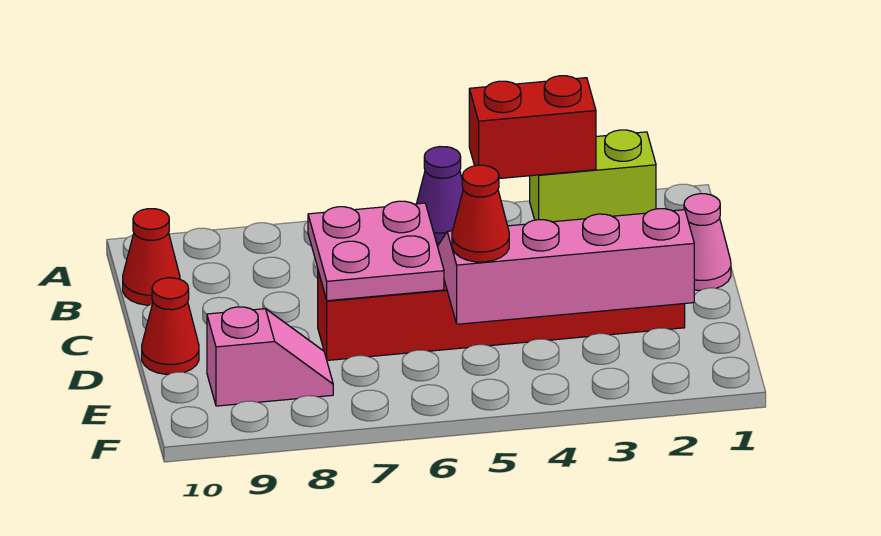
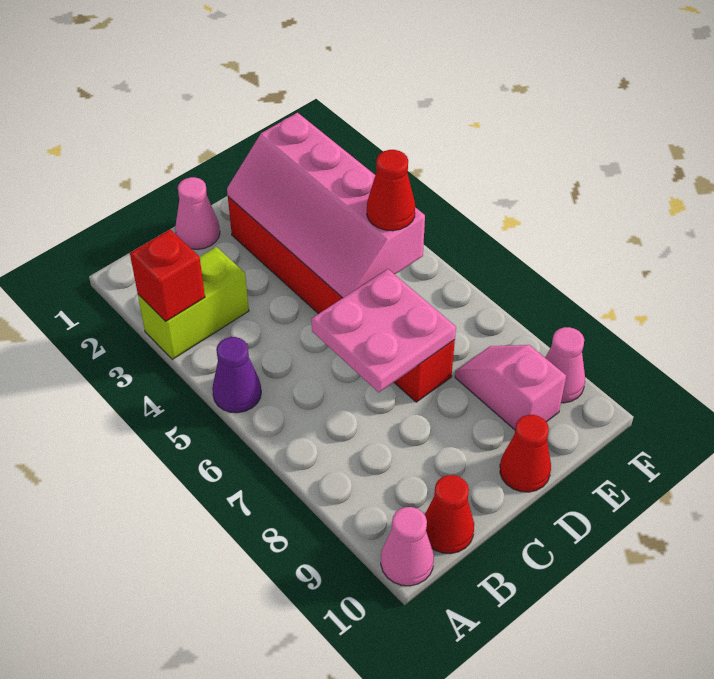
lime brick A2:A3 level 1 -> lime brick A3:B3 level 1
red brick A3:A4 level 2 -> red brick A3 level 2
none -> pink cone A10 level 1
none -> pink cone F9 level 1

